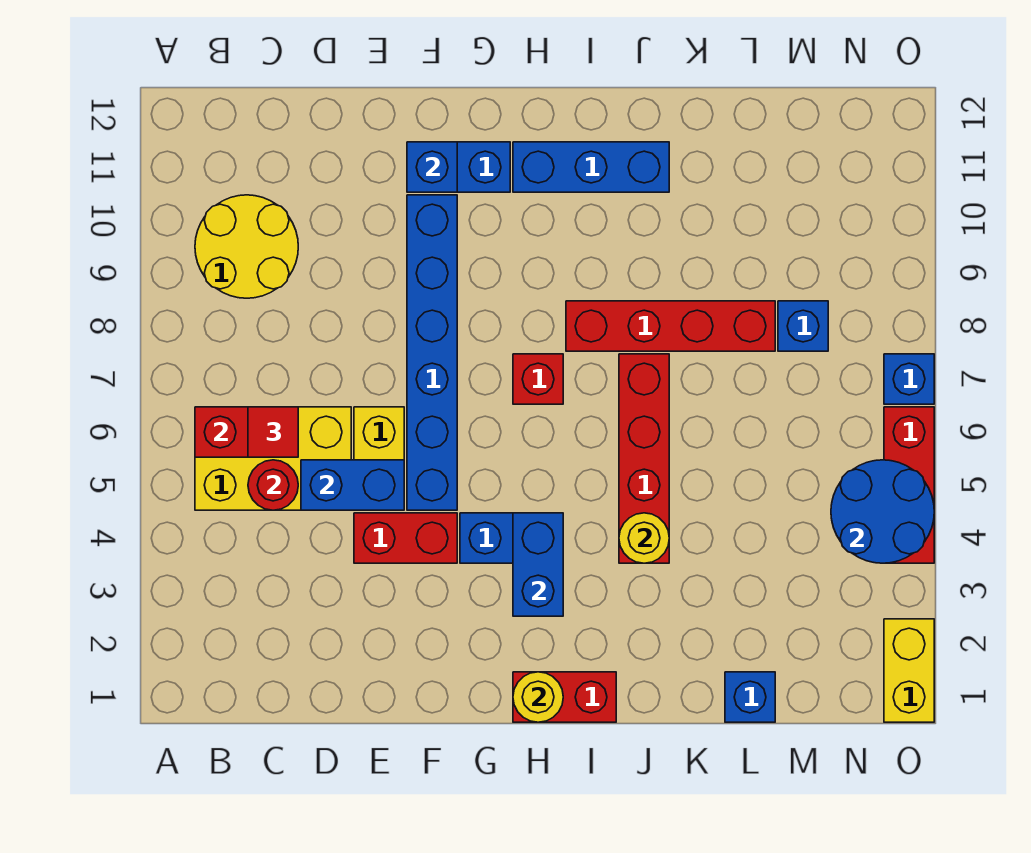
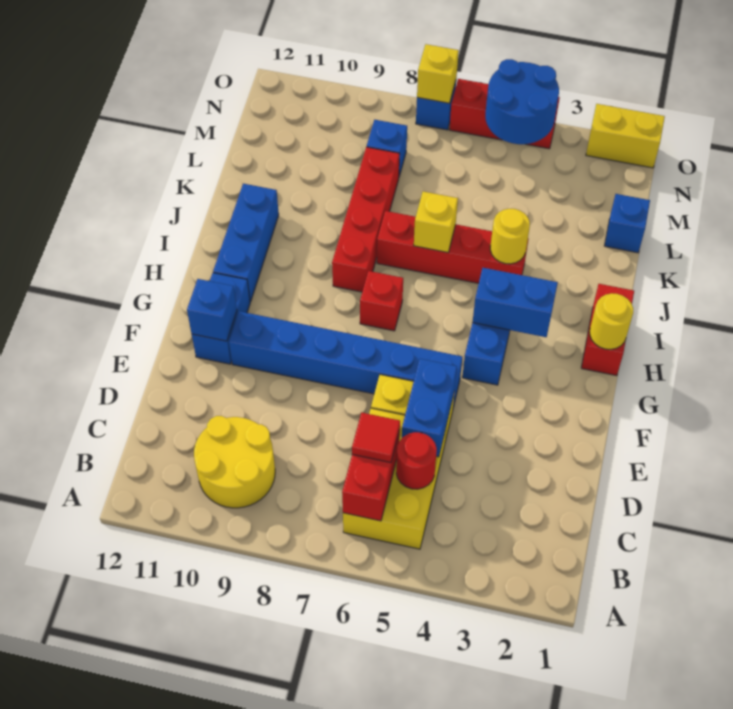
red brick E4:F4 level 1 -> none
none -> yellow brick J6 level 2
none -> yellow brick O7 level 2

